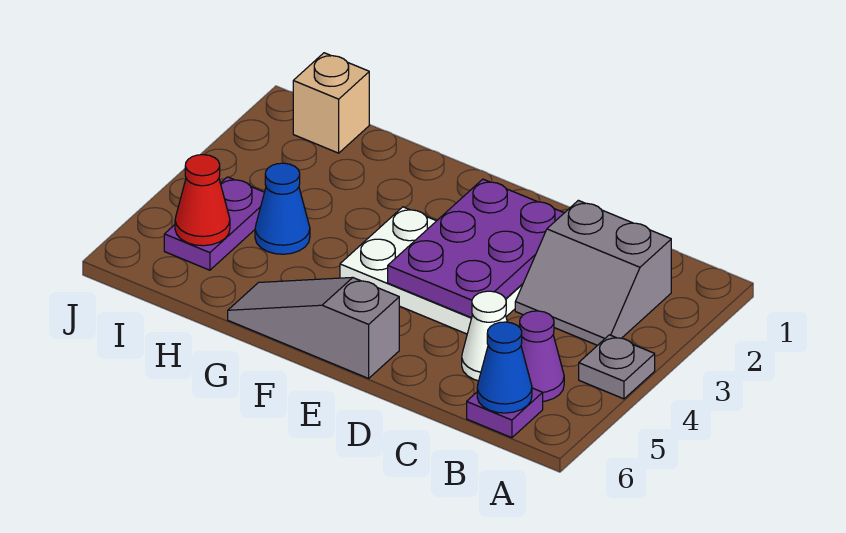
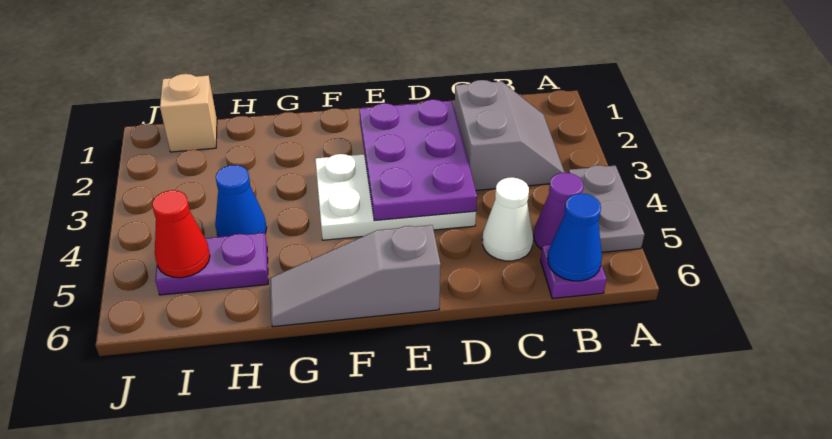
grey plate A4 level 1 -> grey plate A4:A5 level 1
grey slope B2:C3 level 1 top 2 -> grey slope B2:C3 level 1 top C
purple plate I4:I5 level 1 -> purple plate H5:I5 level 1

